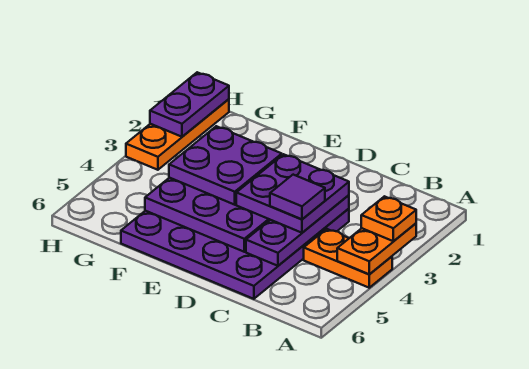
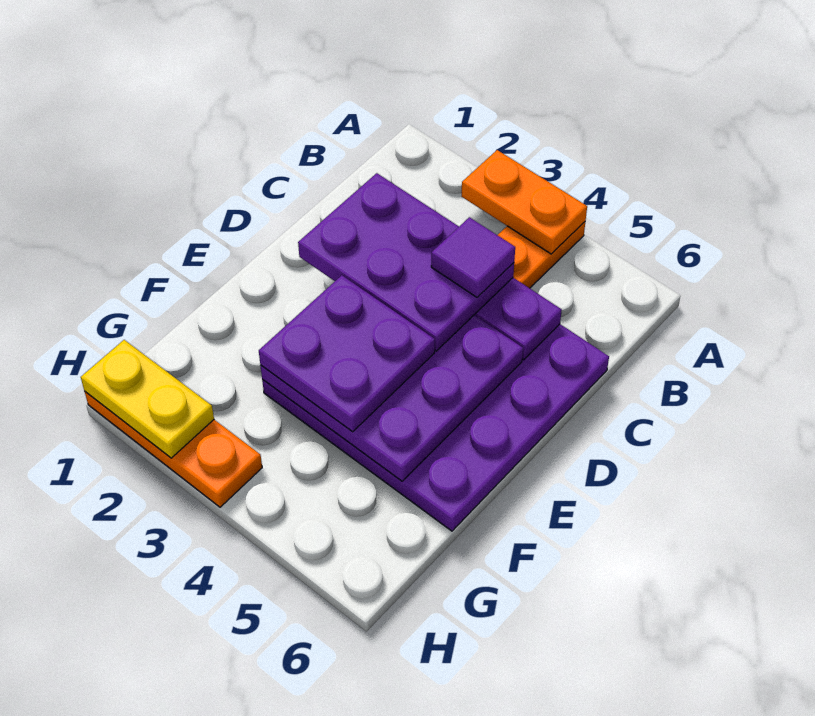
orange plate A3 level 3 -> none
purple plate C3:D4 level 3 -> purple plate C2:D4 level 3
purple plate H1:H2 level 2 -> yellow plate H1:H2 level 2

